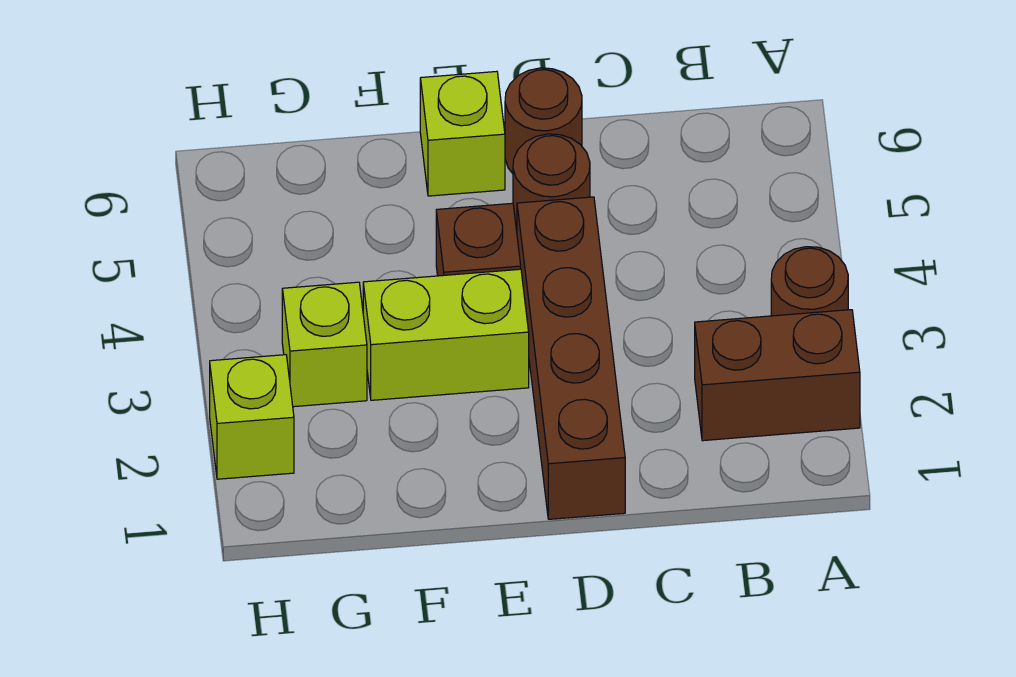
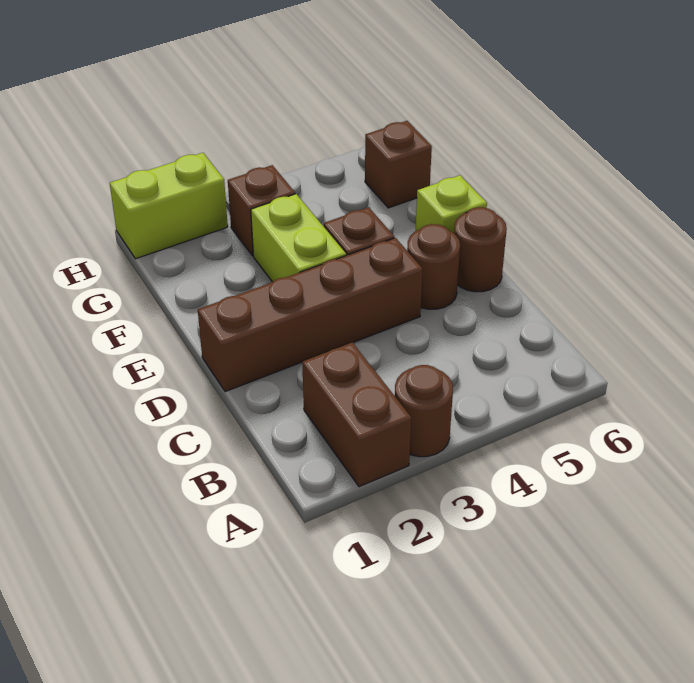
lime brick G3 level 1 -> brown brick G3 level 1
none -> brown brick G6 level 1
lime brick H2 level 1 -> lime brick H1:H2 level 1

